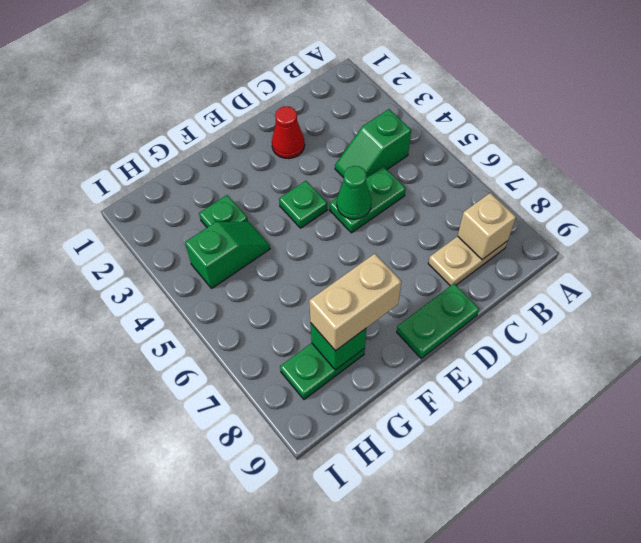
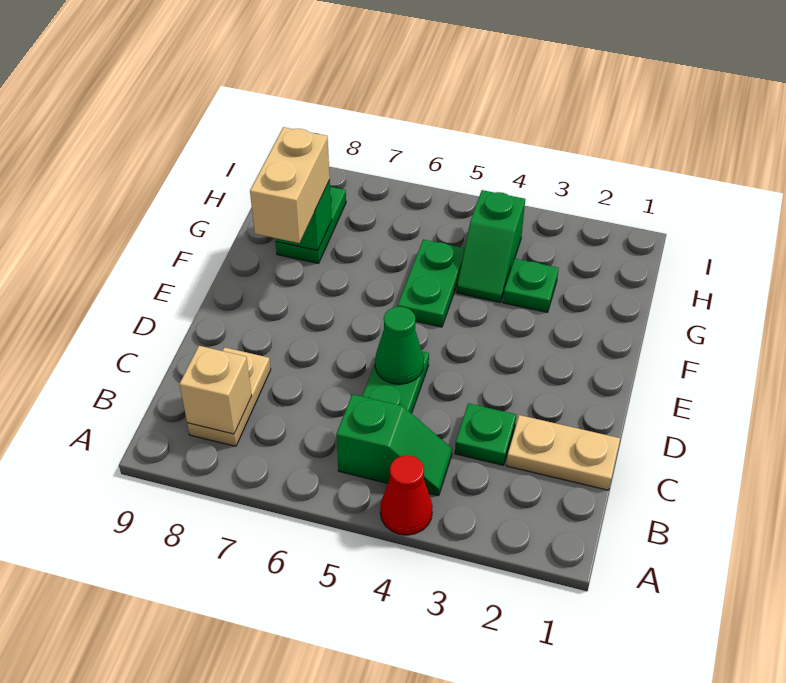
green slope B4:C4 level 1 top B -> green slope B4:B5 level 1 top 5
none -> tan plate C1:C2 level 1
red cone D2 level 1 -> red cone A4 level 1
green plate D9:E9 level 1 -> green plate F5:G5 level 1
green plate E4 level 1 -> green plate C3 level 1

